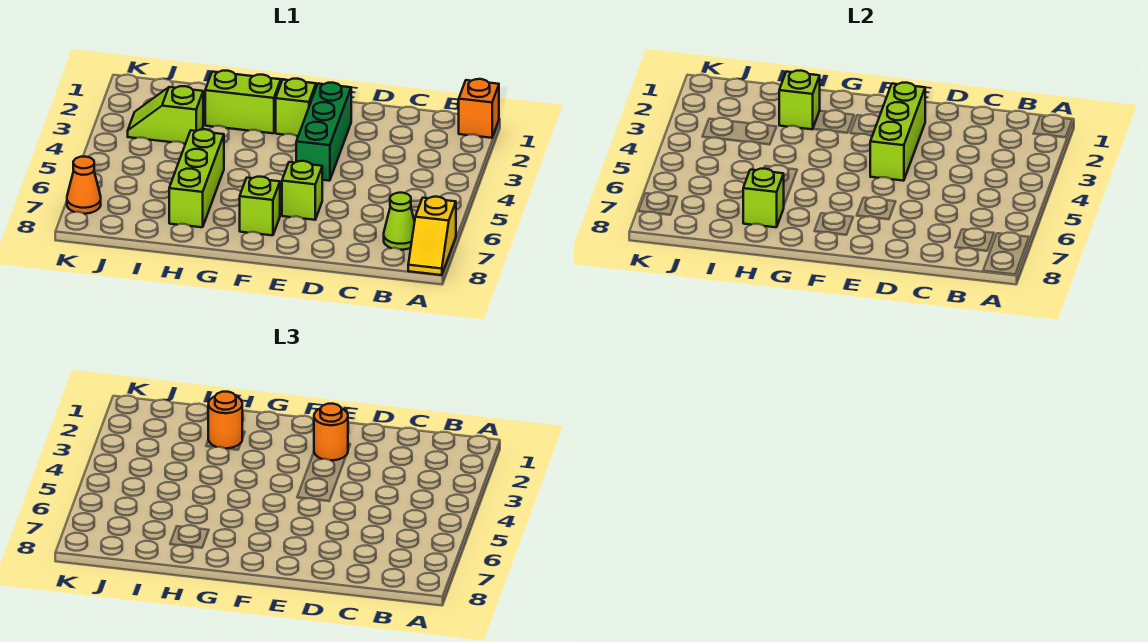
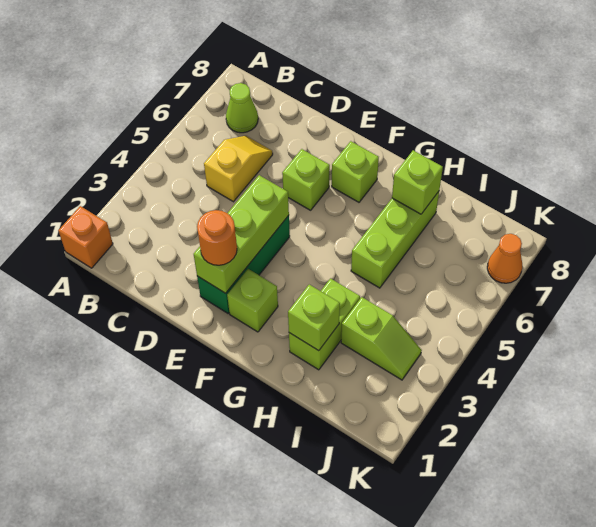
yellow slope A7:A8 level 1 top 7 -> yellow slope C5:C6 level 1 top 5
lime brick G2:H2 level 1 -> lime brick H2:H3 level 1
orange round brick H2 level 3 -> none

